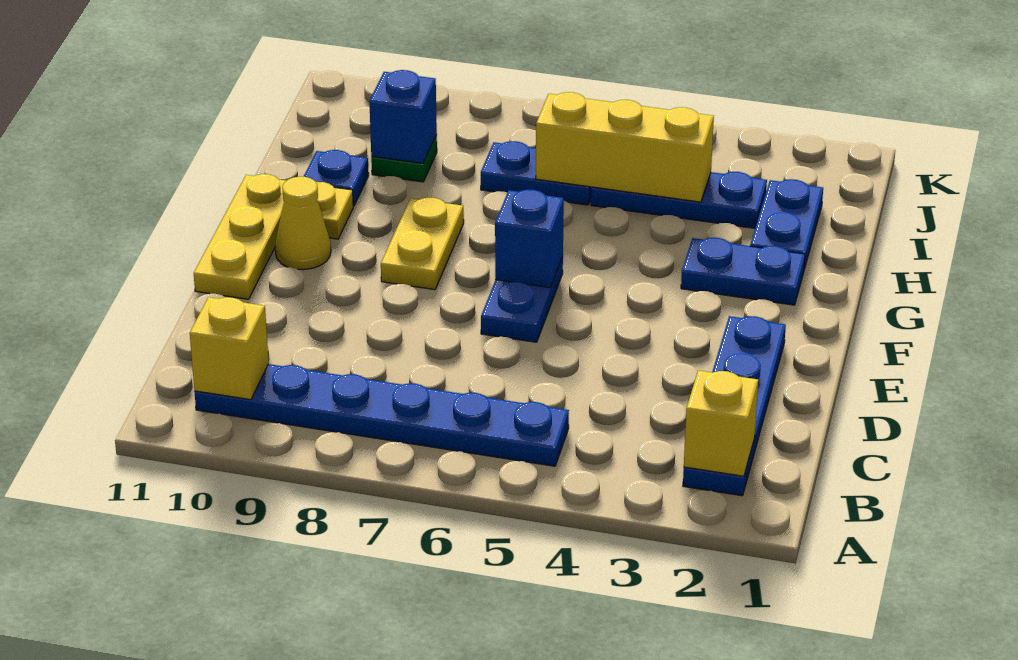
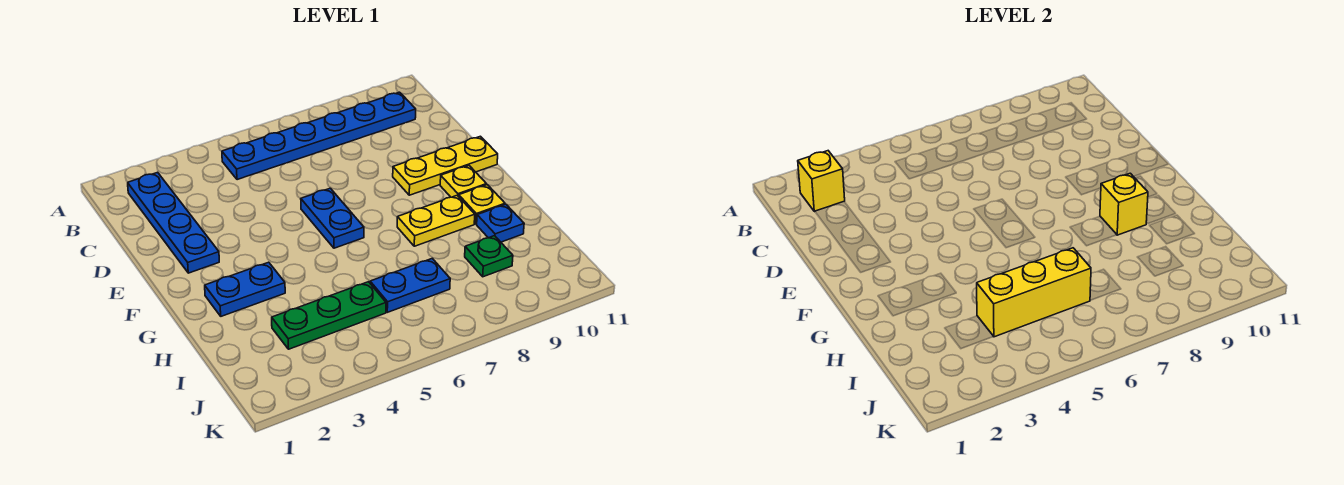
yellow brick B10 level 2 -> yellow brick G9 level 2
yellow plate E11:G11 level 1 -> yellow plate E9:E11 level 1
blue brick F6 level 2 -> none
yellow plate F8:G8 level 1 -> yellow plate G8:G9 level 1
yellow cone F10 level 1 -> yellow plate F10 level 1
blue plate H2:I2 level 1 -> none
blue plate I3:I5 level 1 -> green plate I3:I5 level 1
blue brick I9 level 2 -> none

